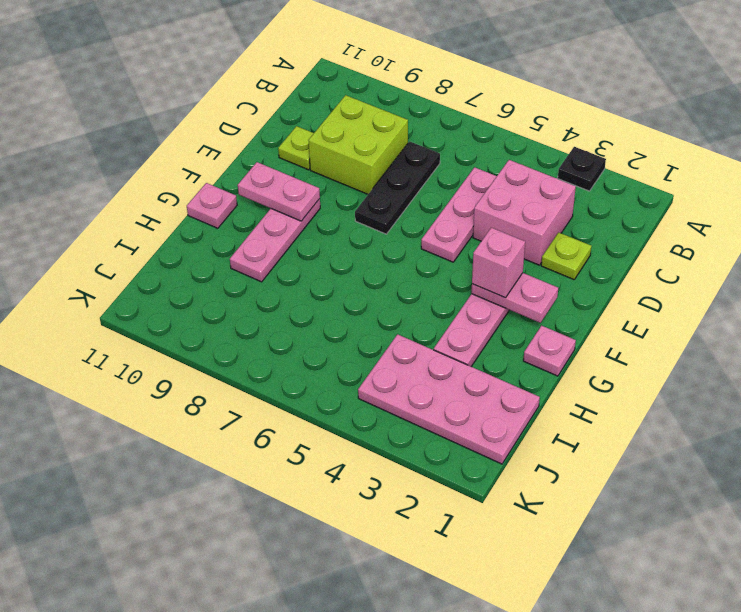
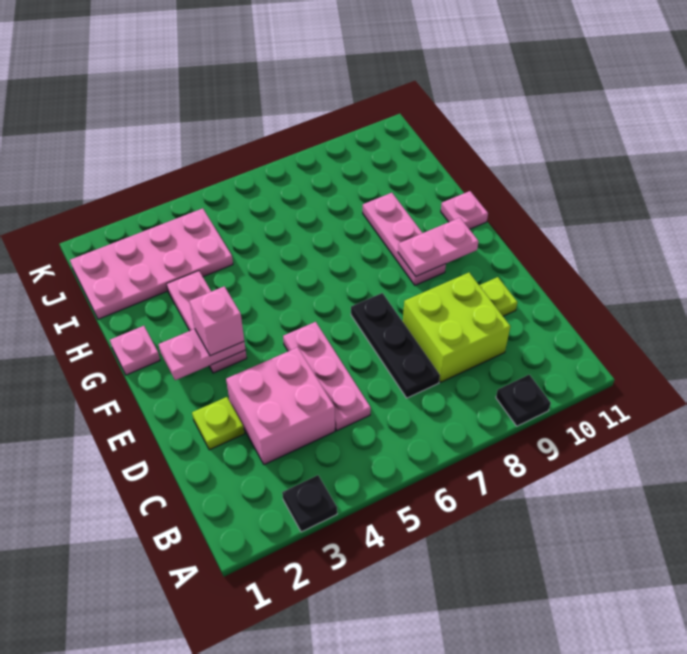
none -> black plate A9 level 1

